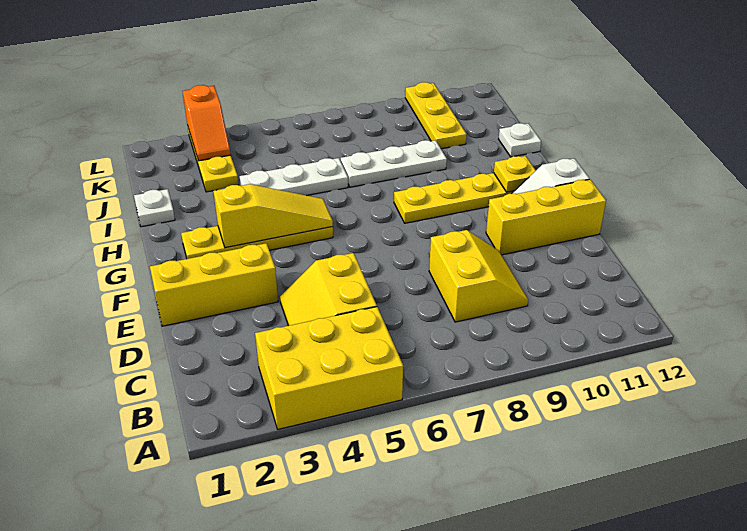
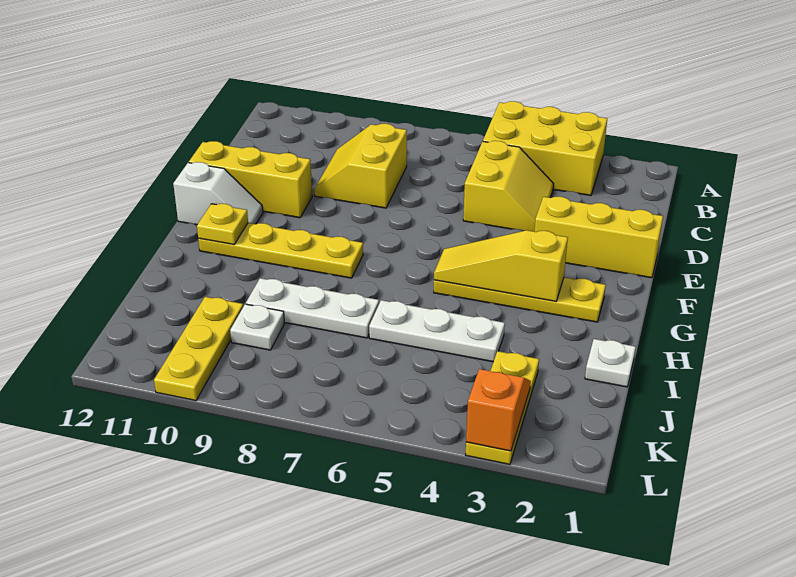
white plate I12 level 1 -> white plate J9 level 1

